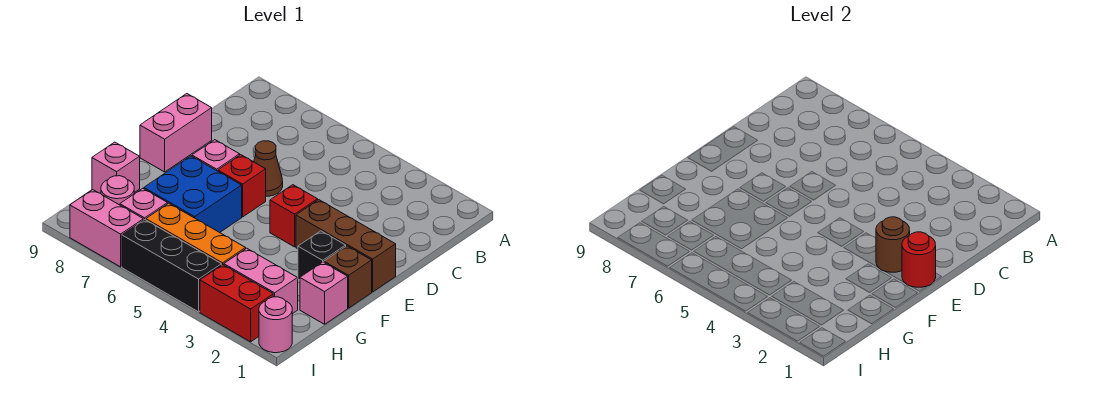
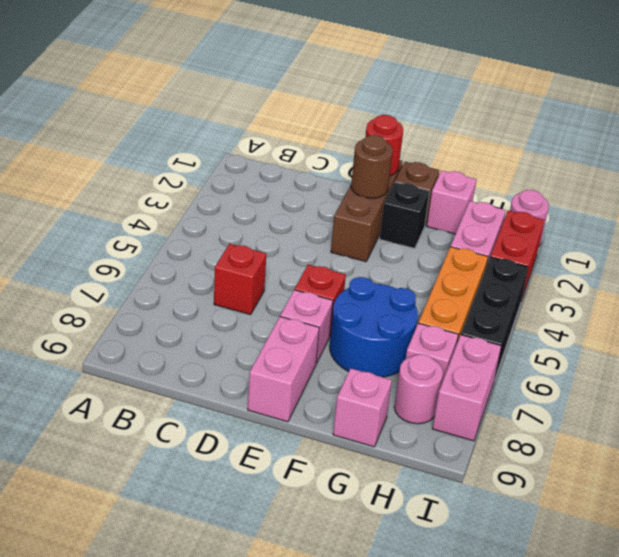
brown cone D6 level 1 -> none
pink brick D9:E9 level 1 -> pink brick E8:E9 level 1
red brick E4 level 1 -> red brick C6 level 1
blue brick F6:G7 level 1 -> blue round brick F6:G7 level 1

